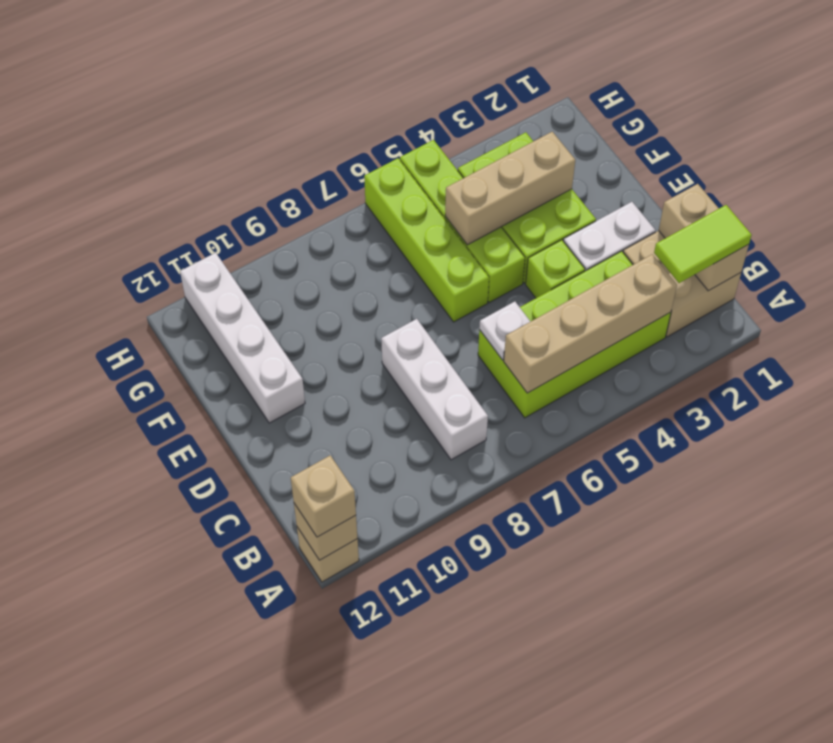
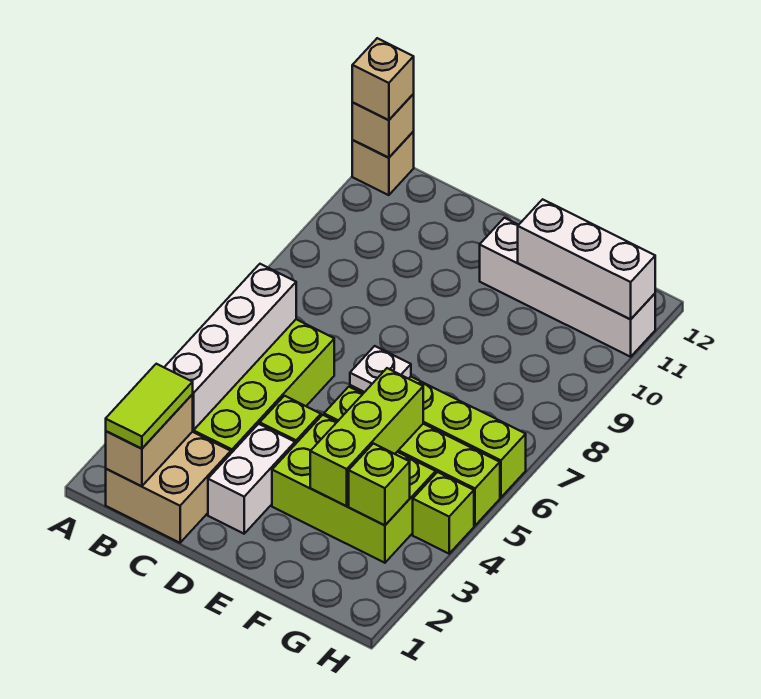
tan brick B1:C1 level 2 -> tan brick B1:B2 level 2
tan brick B3:B6 level 2 -> white brick B3:B6 level 2
white brick B8:D8 level 1 -> white brick F11:H11 level 2
white plate C6 level 2 -> white plate E6 level 2
tan brick F3:F5 level 2 -> lime brick F3:F5 level 2
none -> lime brick G3 level 2
none -> lime brick H4 level 1

